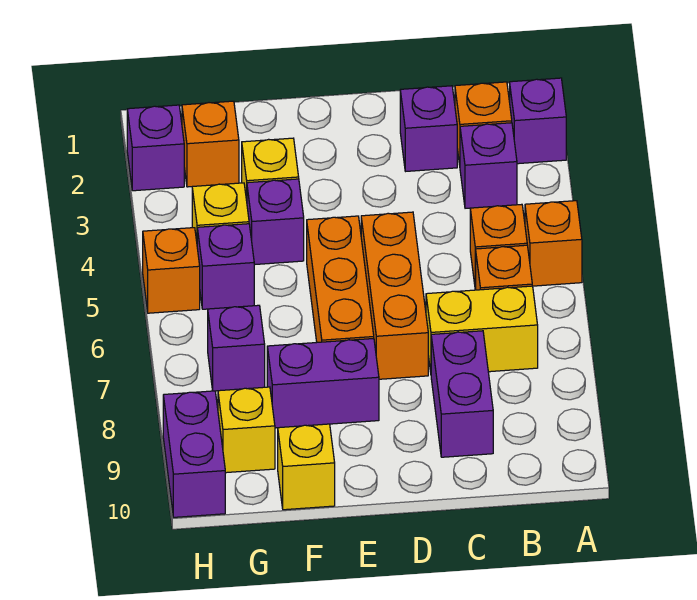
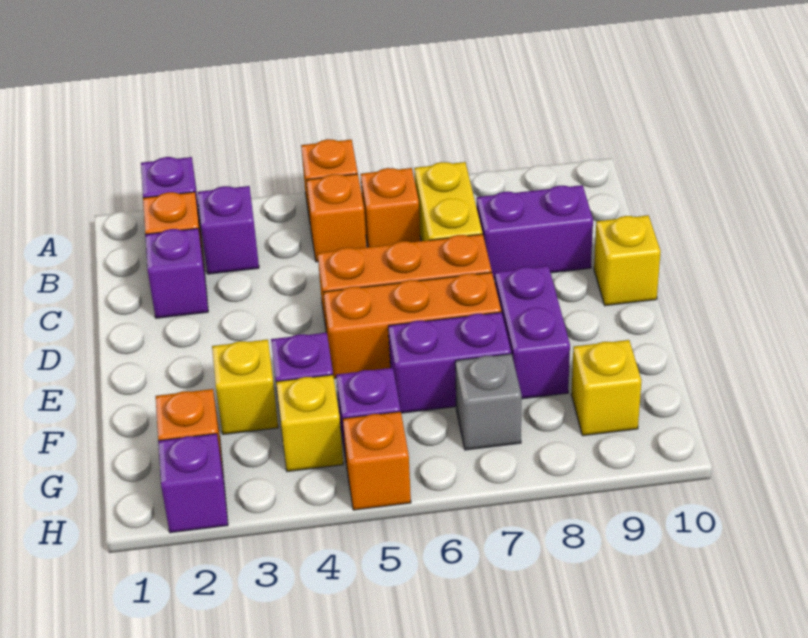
yellow brick F10 level 1 -> yellow brick D10 level 1
purple brick G7 level 1 -> grey brick G7 level 1
purple brick H9:H10 level 1 -> purple brick F6:F7 level 1

